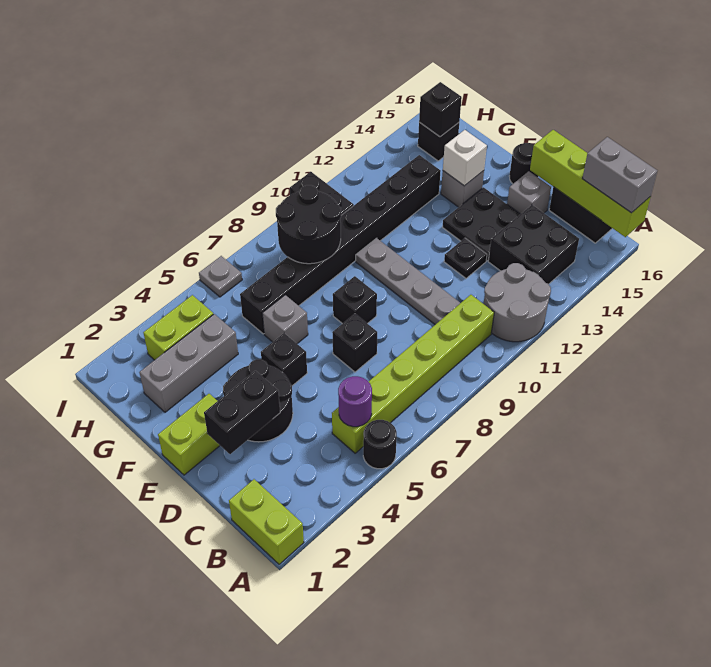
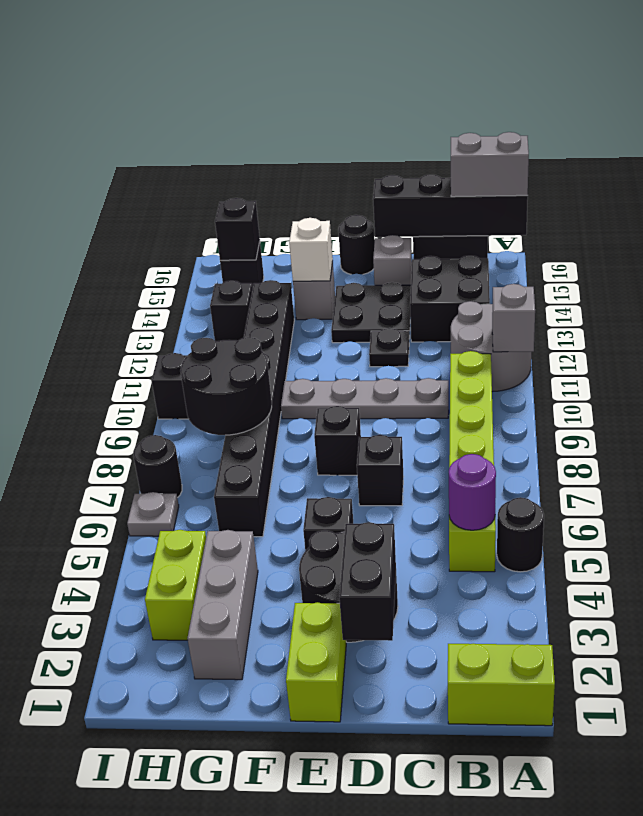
lime brick A16:D16 level 2 -> black brick A16:D16 level 2
grey brick F6 level 1 -> grey brick A11 level 2
none -> black brick H13 level 1
none -> black round brick I7 level 1

